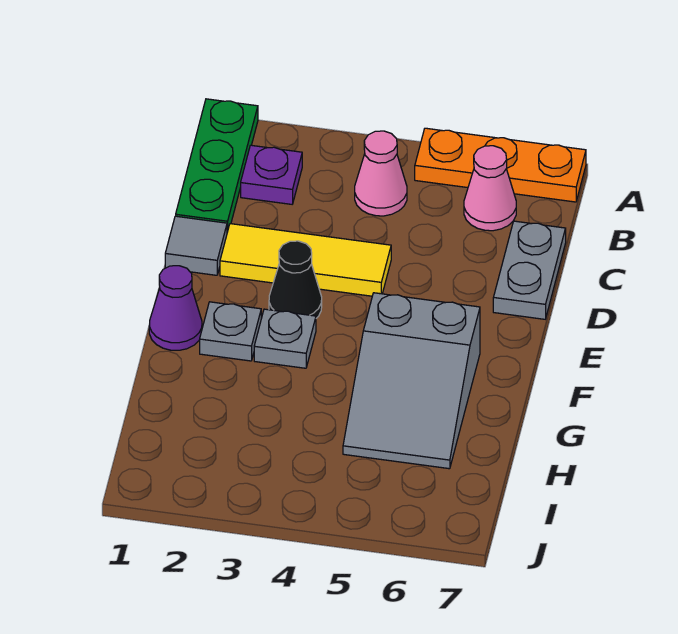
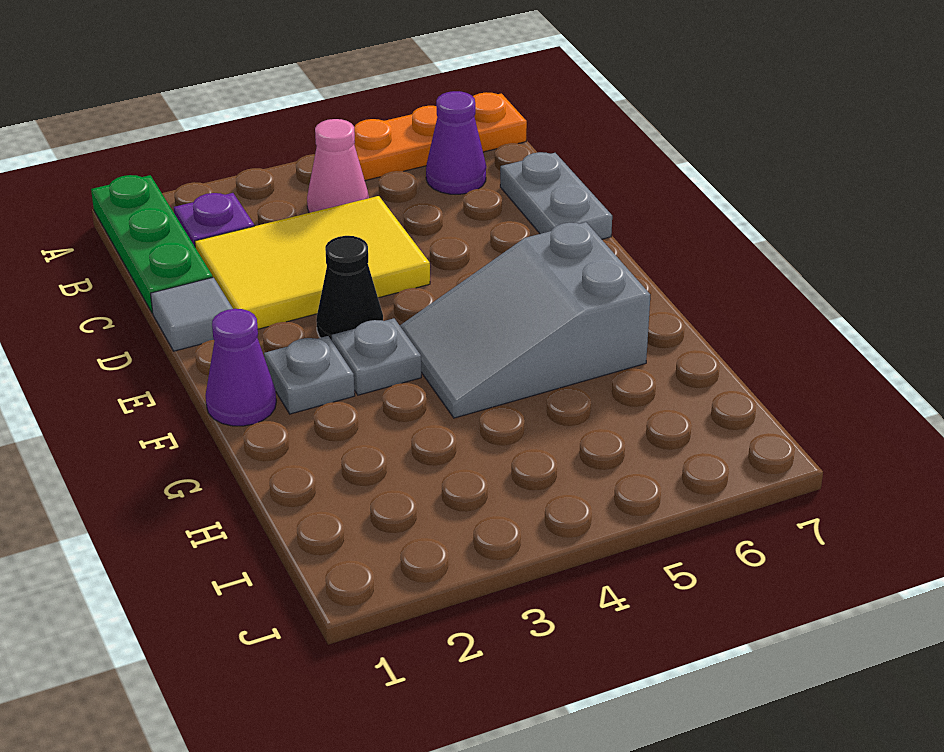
pink cone B6 level 1 -> purple cone B6 level 1
yellow tile D2:D4 level 1 -> yellow tile C2:D4 level 1
grey slope F5:H6 level 1 top F -> grey slope F4:G6 level 1 top 6

